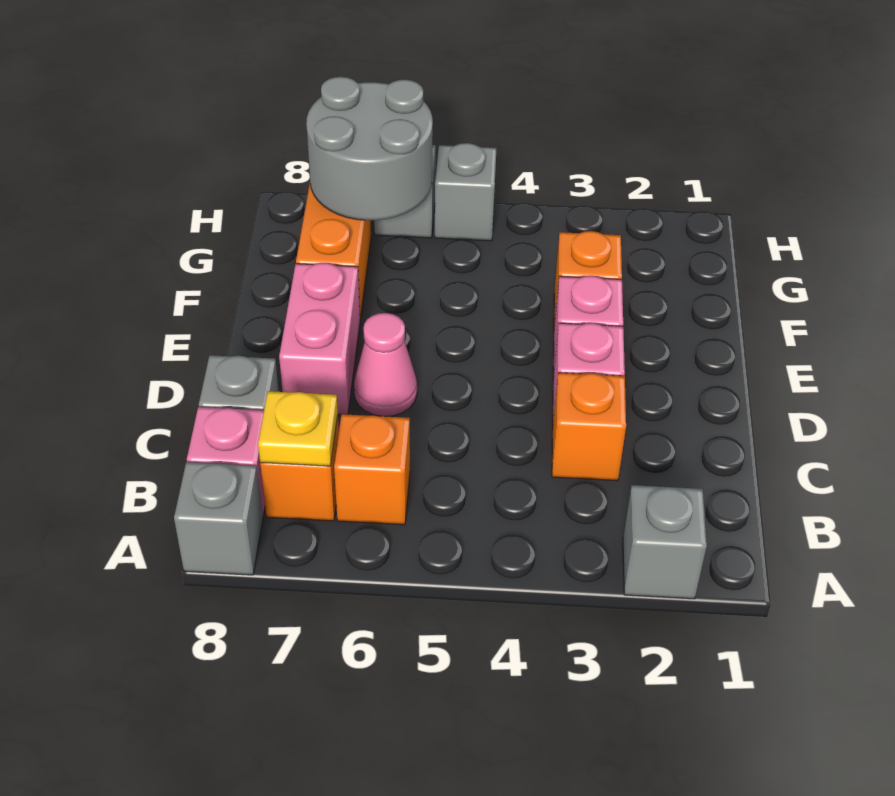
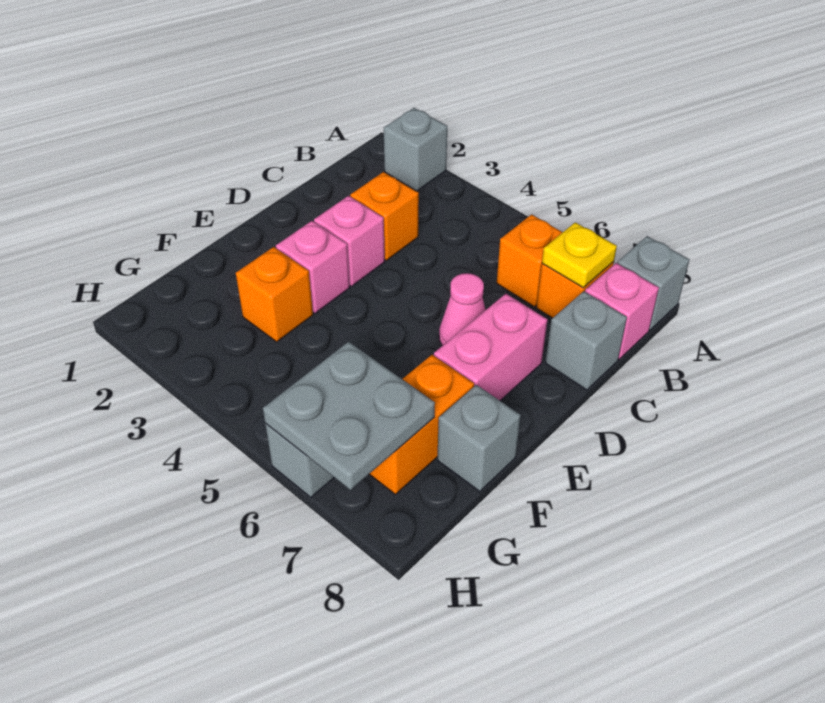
grey round brick G6:H7 level 2 -> grey plate G6:H7 level 2
grey brick H5 level 1 -> grey brick F8 level 1

